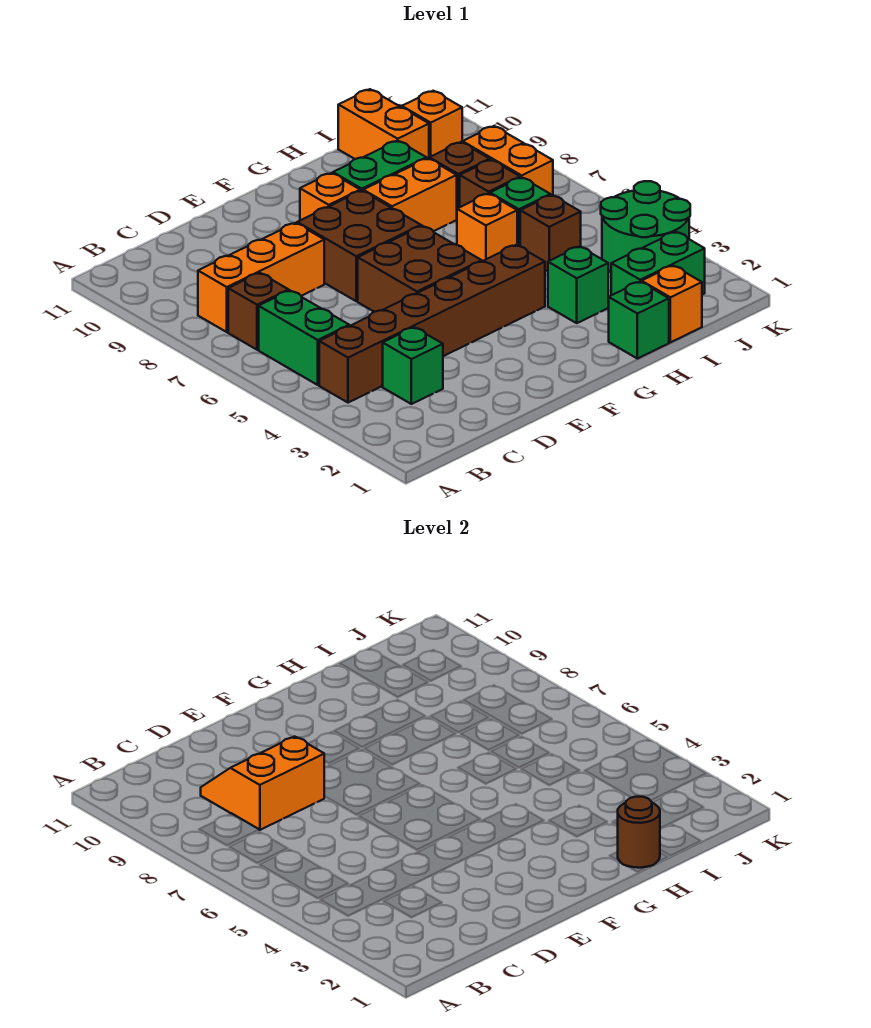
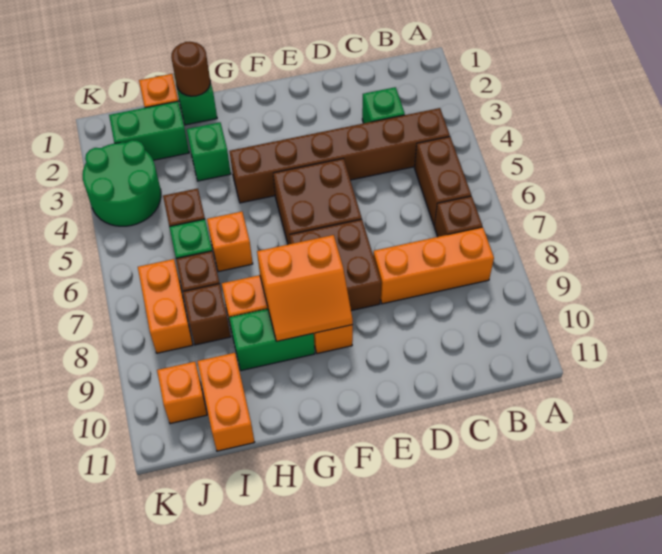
green brick B5:B6 level 1 -> brown brick B5:B6 level 1
orange slope C8:D9 level 2 top 8 -> orange slope F8:G9 level 2 top 8

